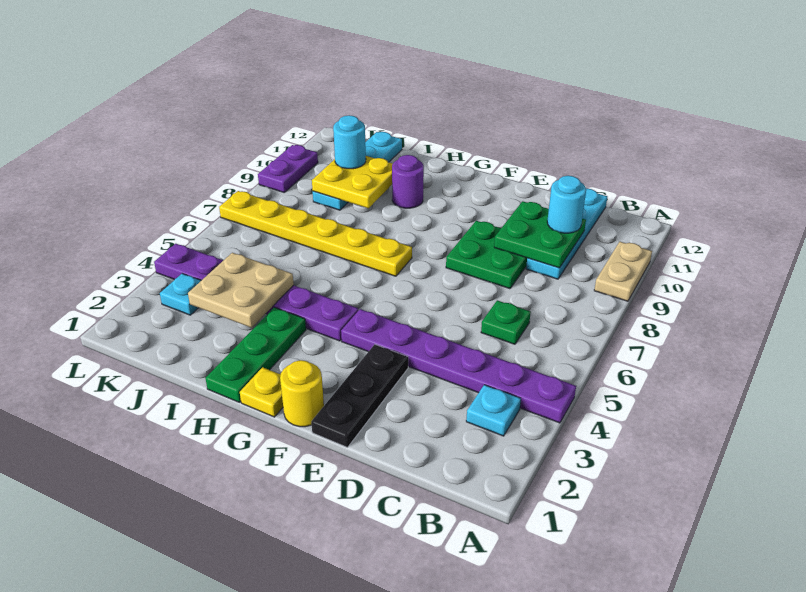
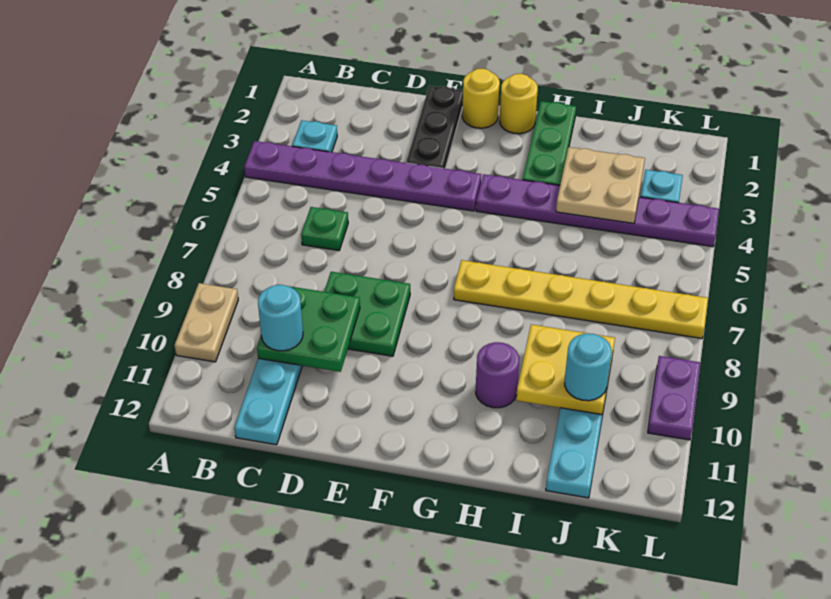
yellow plate G1 level 1 -> yellow round brick G1 level 1

